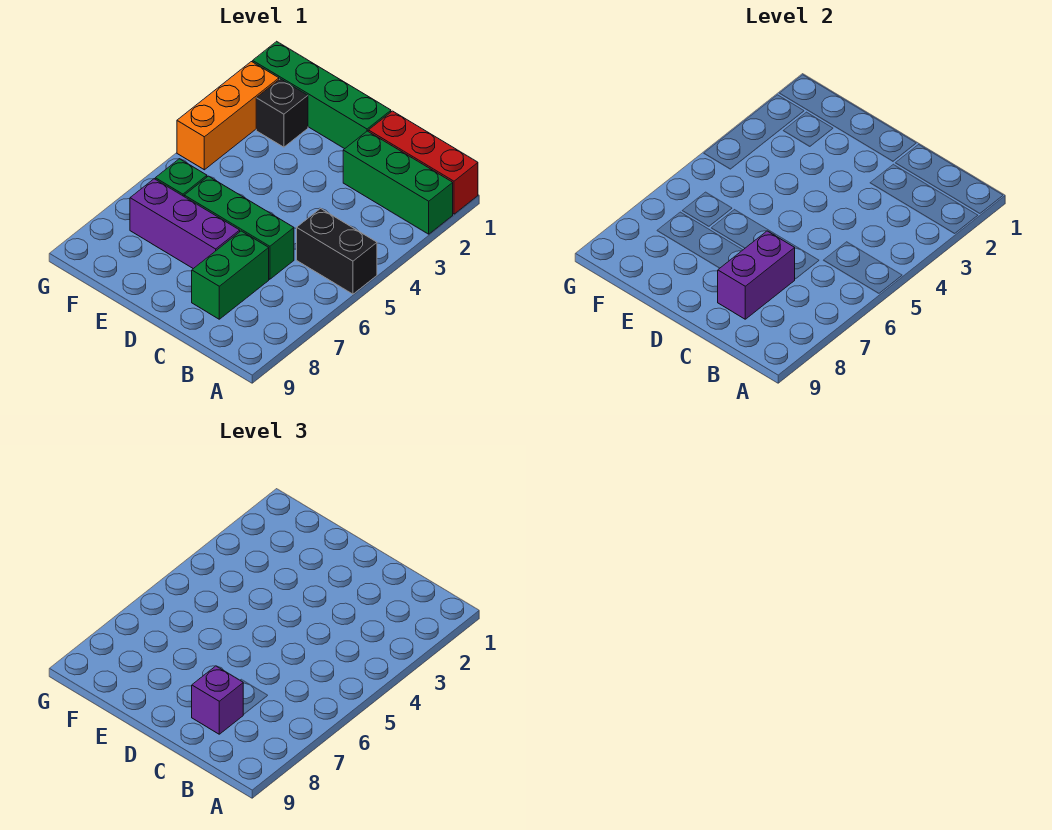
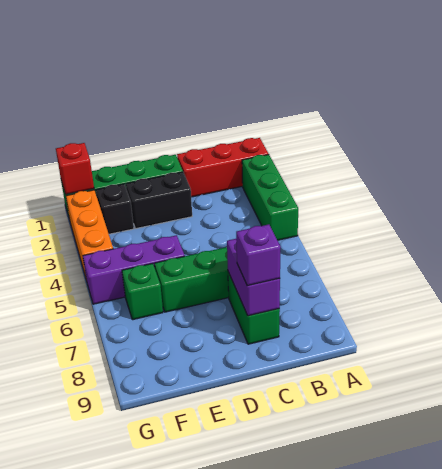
green brick A2:C2 level 1 -> green brick A2:A4 level 1
black brick A5:B5 level 1 -> black brick D2:E2 level 1
purple brick D7:F7 level 1 -> purple brick E5:G5 level 1
none -> red brick G1 level 2

